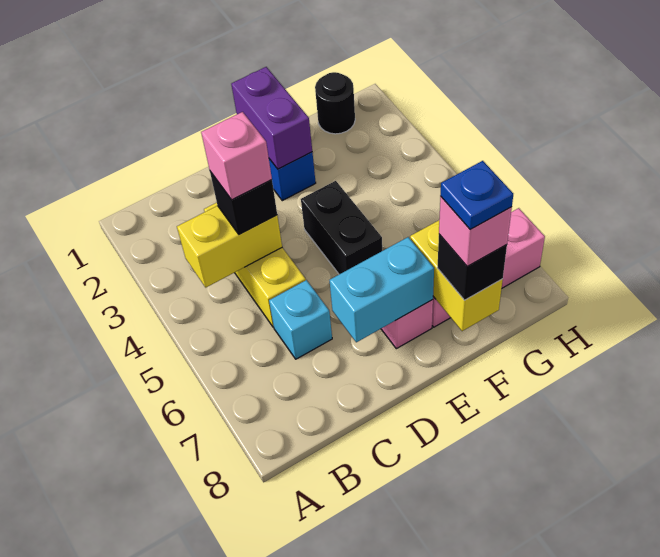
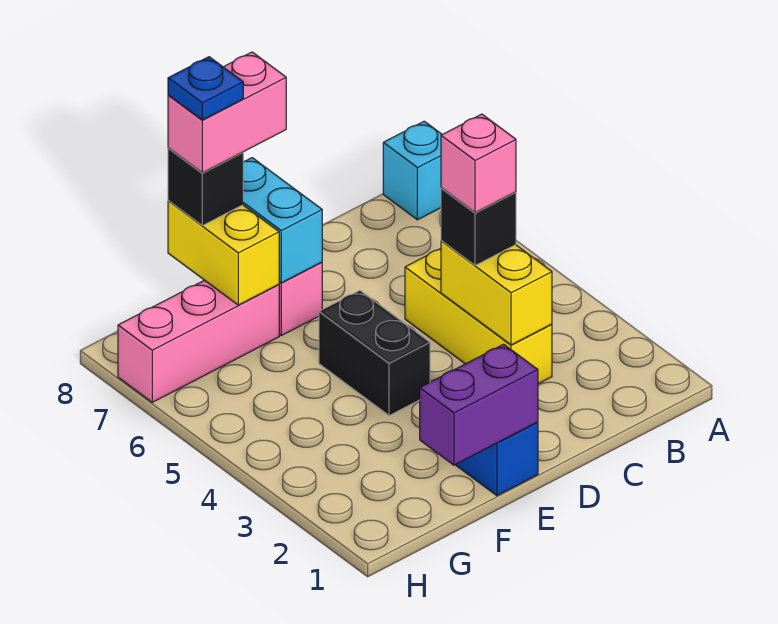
yellow brick B4:C4 level 2 -> yellow brick C3:C4 level 2
cyan brick C6 level 1 -> cyan brick A8 level 1
cyan brick D7:E7 level 2 -> cyan brick E7:E8 level 2
purple brick E1:E2 level 2 -> purple brick E1:F1 level 2
pink brick F8 level 4 -> pink brick E8:F8 level 4
black round brick G1 level 1 -> none

